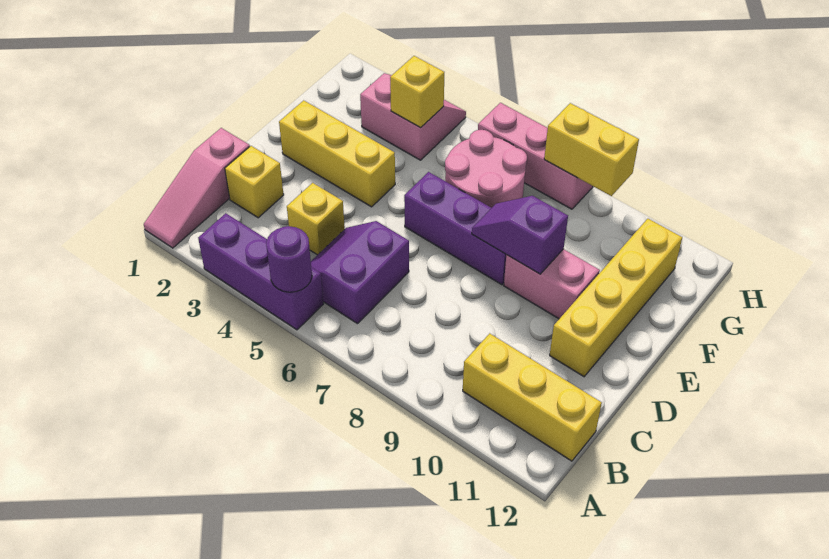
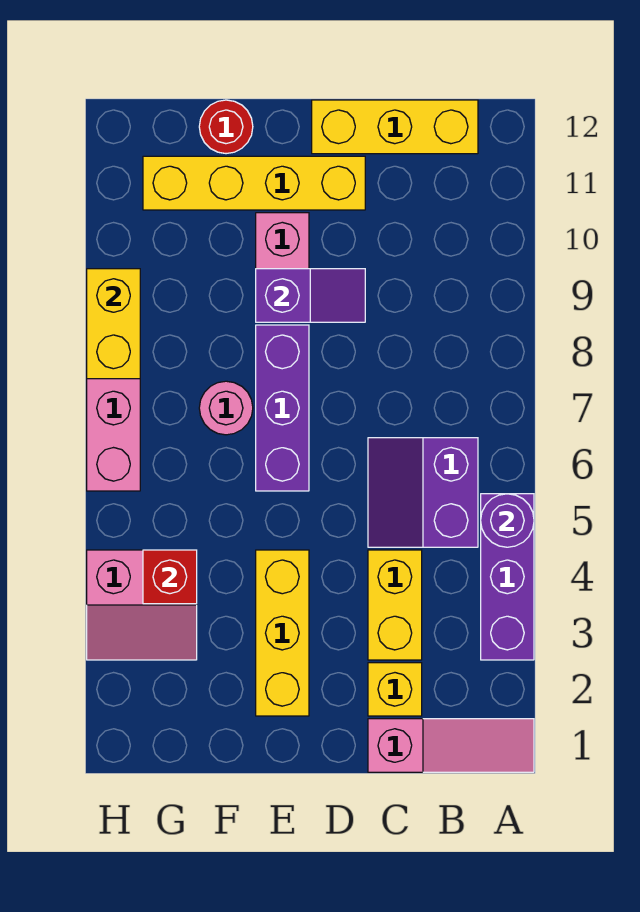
purple slope B5:C6 level 1 top 6 -> purple slope B5:C6 level 1 top B
yellow brick B10:B12 level 1 -> yellow brick B12:D12 level 1
yellow brick C4 level 1 -> yellow brick C3:C4 level 1
purple slope E8:E9 level 2 top 9 -> purple slope D9:E9 level 2 top E
pink round brick F6:G7 level 1 -> pink round brick F7 level 1
none -> red round brick F12 level 1
pink slope G3:H4 level 1 top G -> pink slope G3:H4 level 1 top 4
yellow brick G4 level 2 -> red brick G4 level 2

